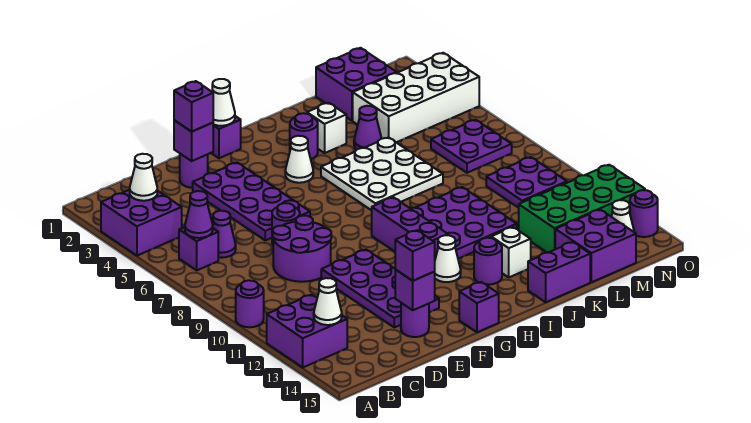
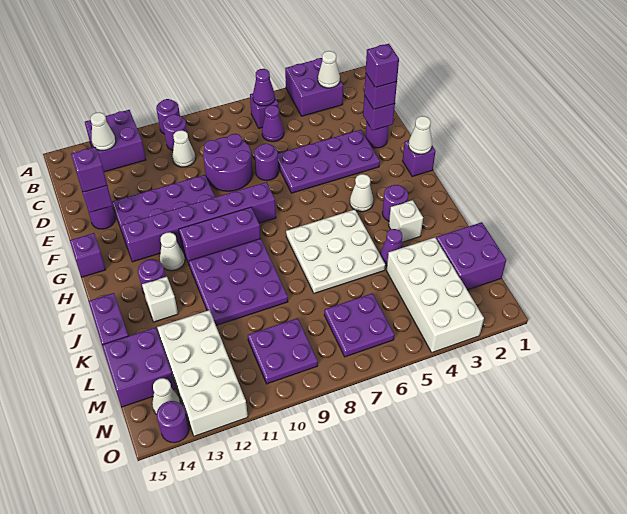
none -> purple round brick B10 level 1
none -> white cone C10 level 1
none -> purple brick E2 level 4
none -> purple brick G8:G13 level 1
green brick L12:O13 level 1 -> white brick L12:O13 level 1

